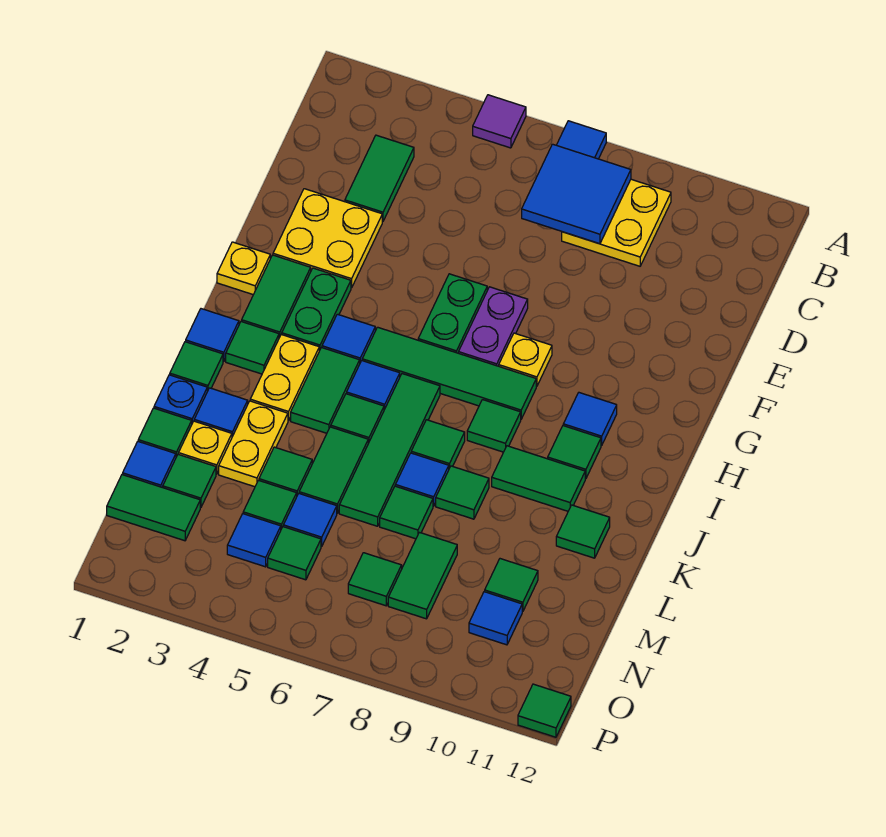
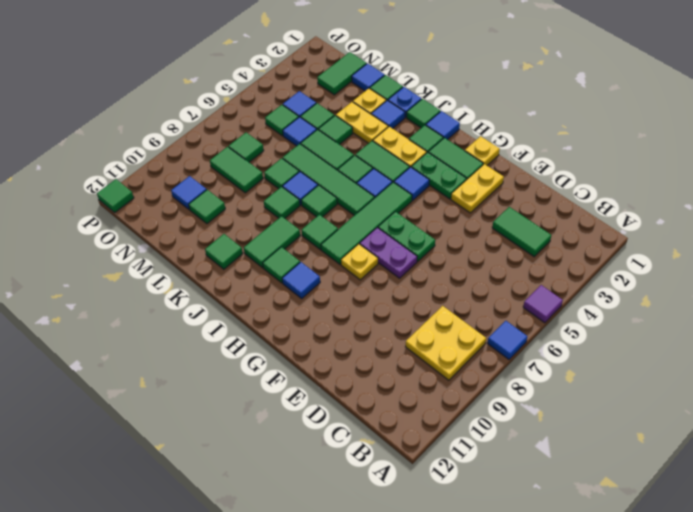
blue tile B7:C8 level 2 -> none
yellow plate E2:F3 level 1 -> yellow plate F2:F3 level 1
green tile M2 level 1 -> none

